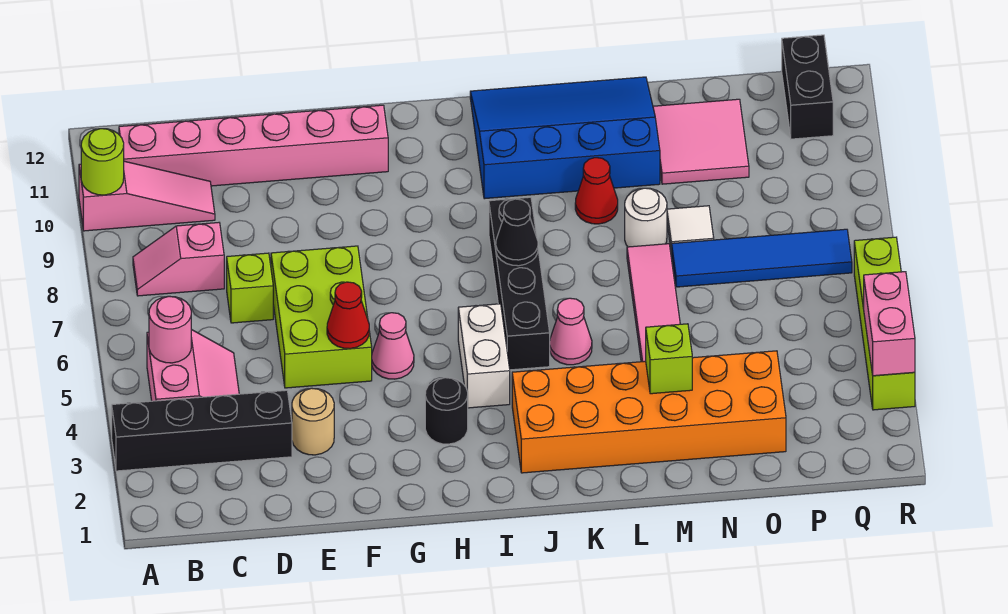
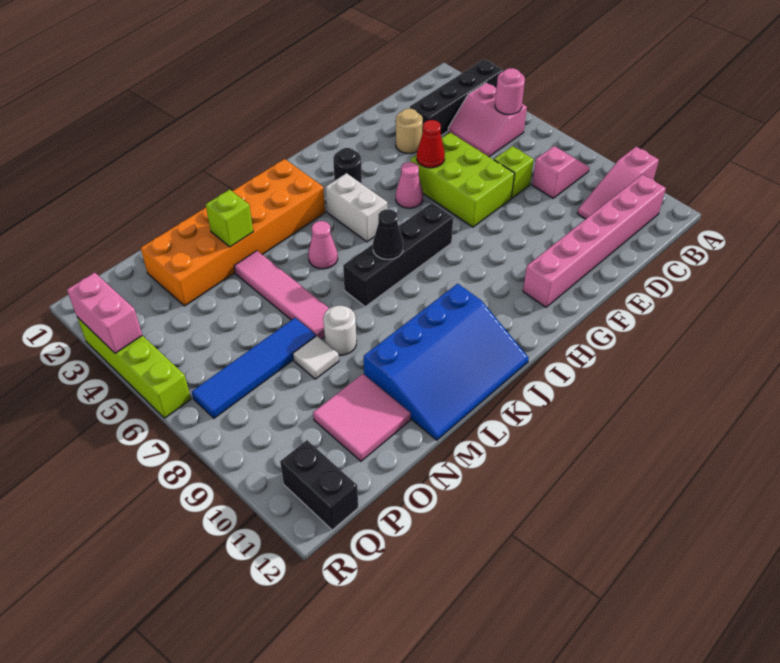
lime round brick A10 level 2 -> none
black brick J5:J8 level 1 -> black brick H7:K7 level 1
red cone L9 level 1 -> none

